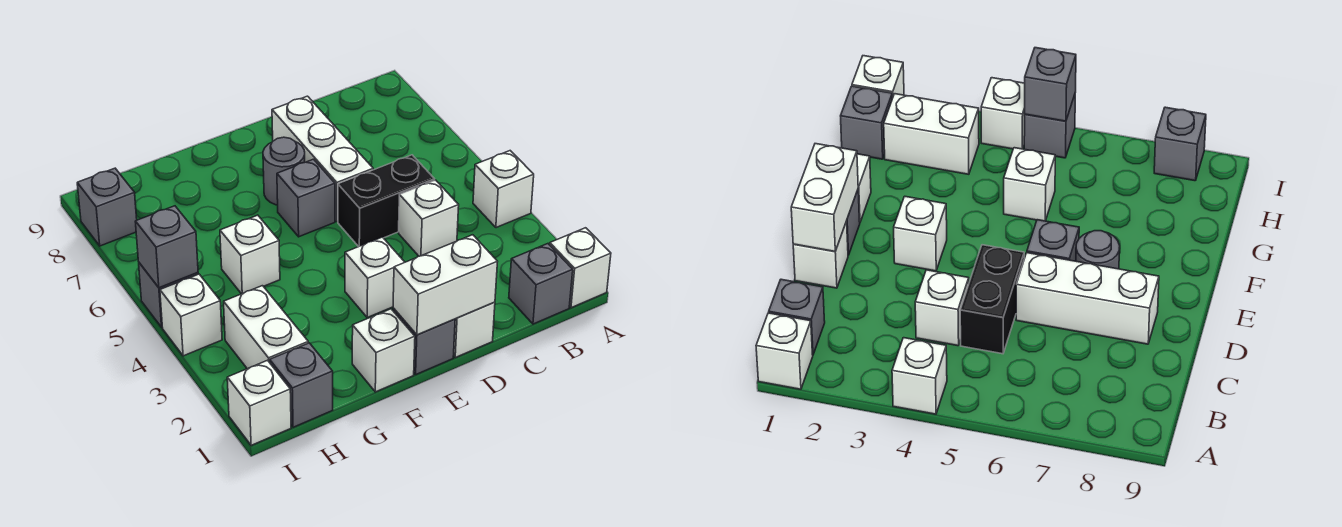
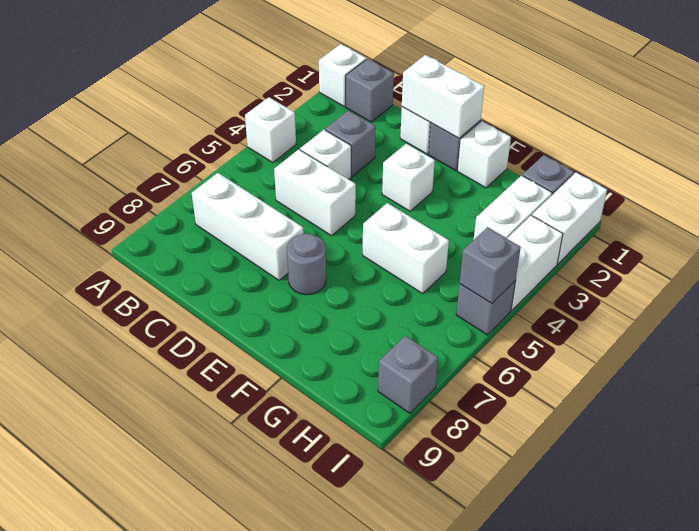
black brick C5:D5 level 1 -> white brick C5:D5 level 1
white brick D6:D8 level 1 -> white brick B7:D7 level 1
grey brick E6 level 1 -> grey brick C3 level 1
white brick G5 level 1 -> white brick F5:G5 level 1
white brick I1 level 1 -> white brick I1:I2 level 1
white brick I4 level 1 -> white brick I3:I4 level 1

